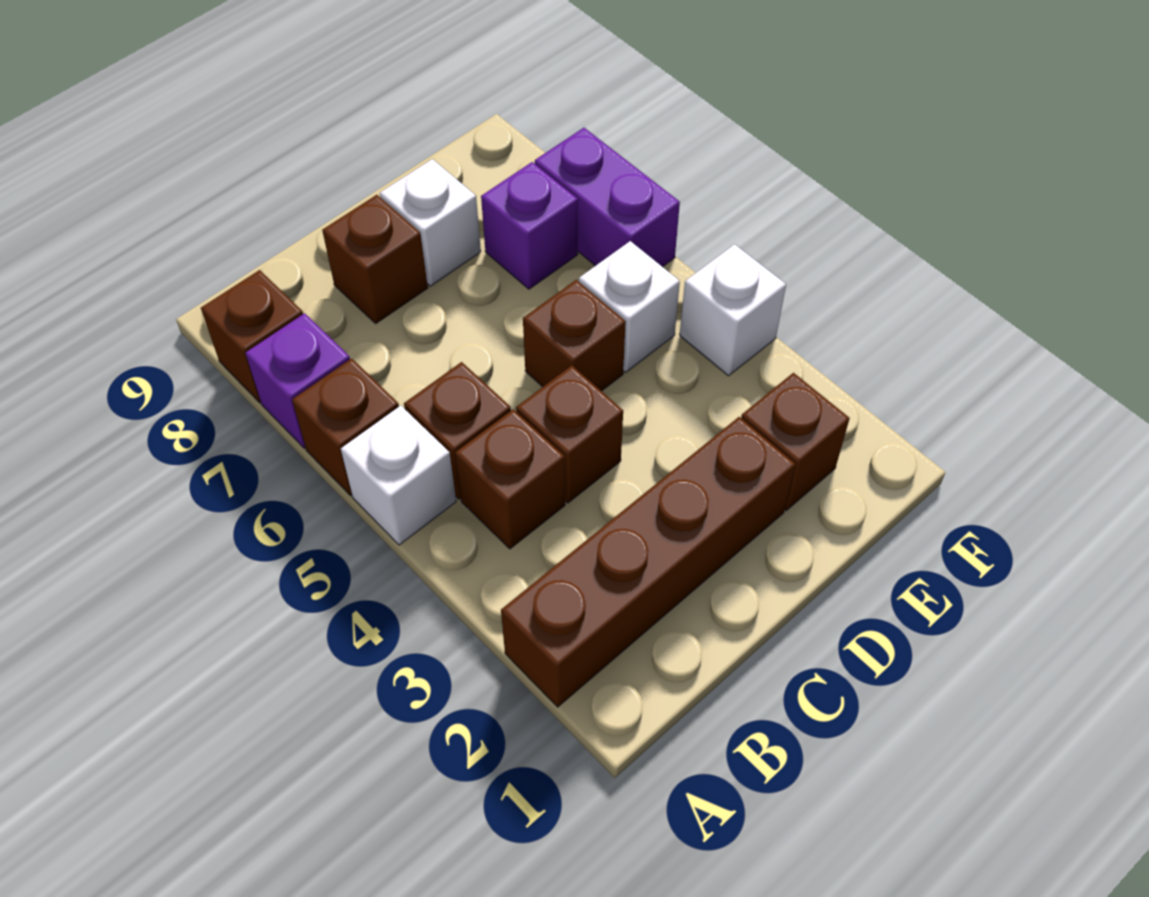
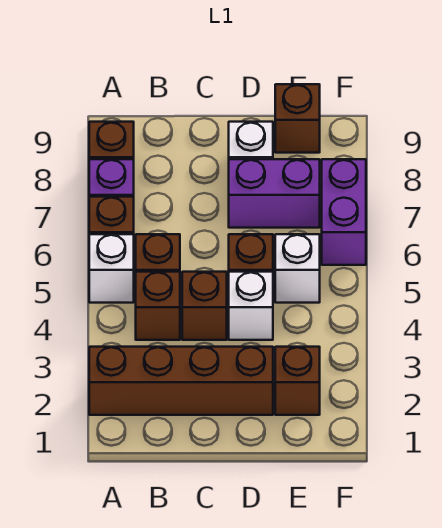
brown brick C8 level 1 -> brown brick E9 level 1
purple brick E7 level 1 -> purple brick D7:E7 level 1
white brick F4 level 1 -> white brick D4 level 1

